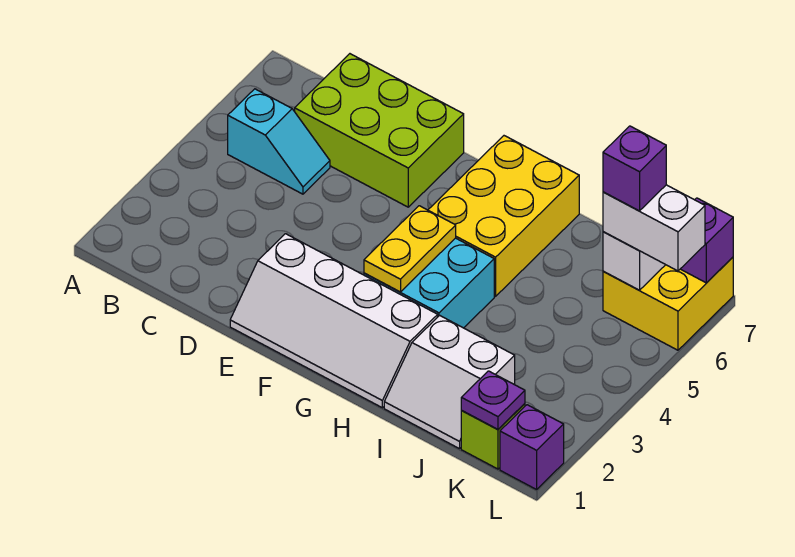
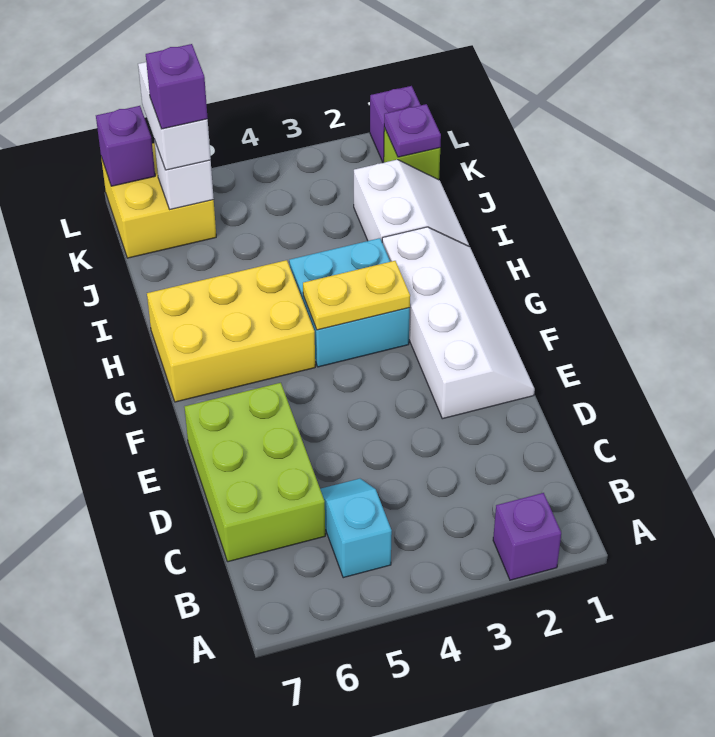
none -> purple brick A2 level 1

